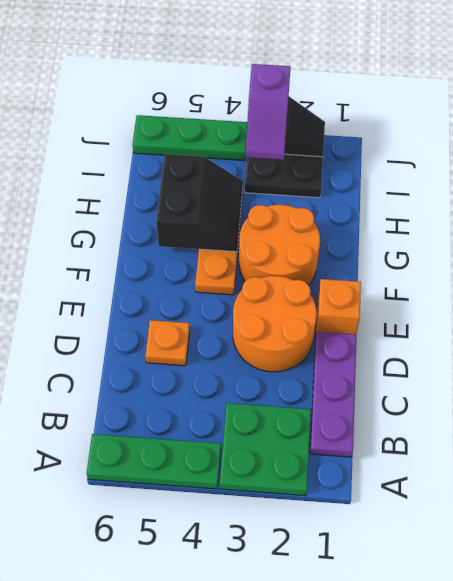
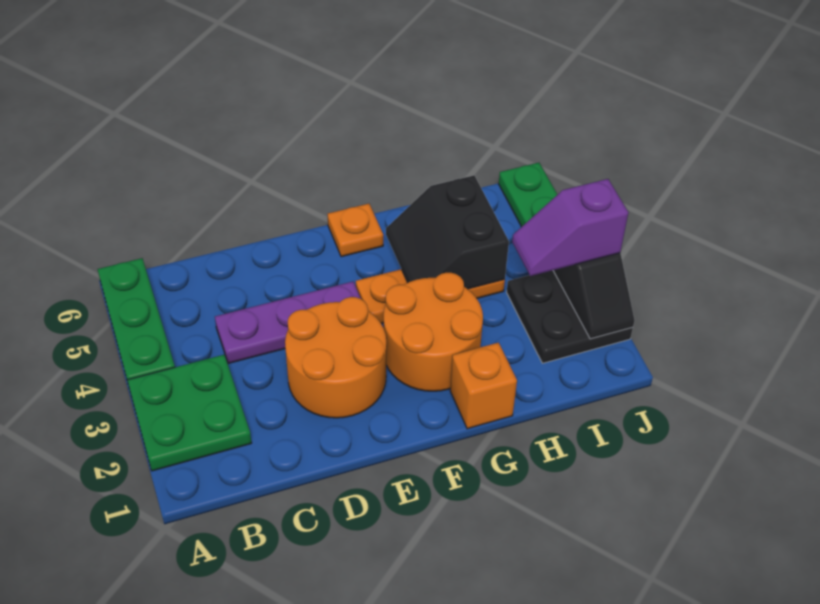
purple plate B1:D1 level 1 -> purple plate C4:E4 level 1
orange plate D5 level 1 -> orange plate F6 level 1
orange brick E1 level 1 -> orange brick G1 level 1
black slope G4:H5 level 2 top 5 -> black slope G4:H5 level 2 top H

